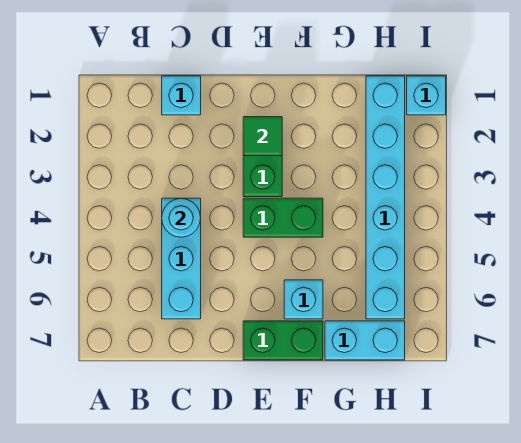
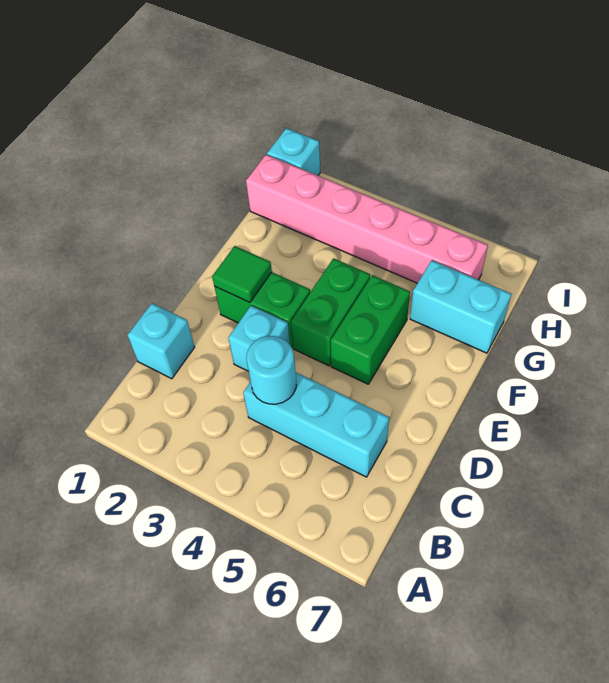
green brick E7:F7 level 1 -> green brick E5:F5 level 1
cyan brick F6 level 1 -> cyan brick D3 level 1
cyan brick G7:H7 level 1 -> cyan brick G6:G7 level 1
cyan brick H1:H6 level 1 -> pink brick H1:H6 level 1

